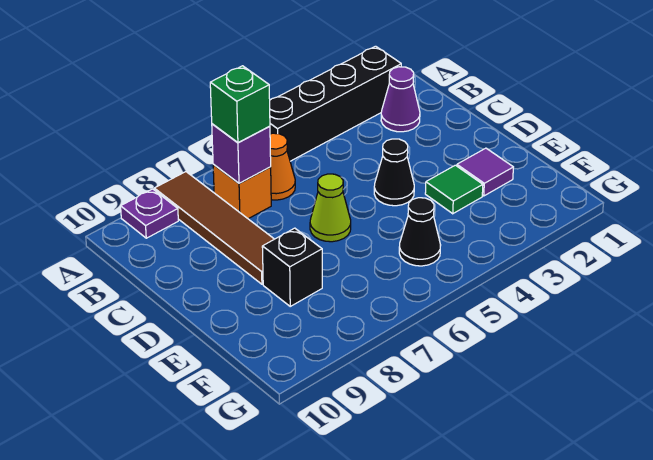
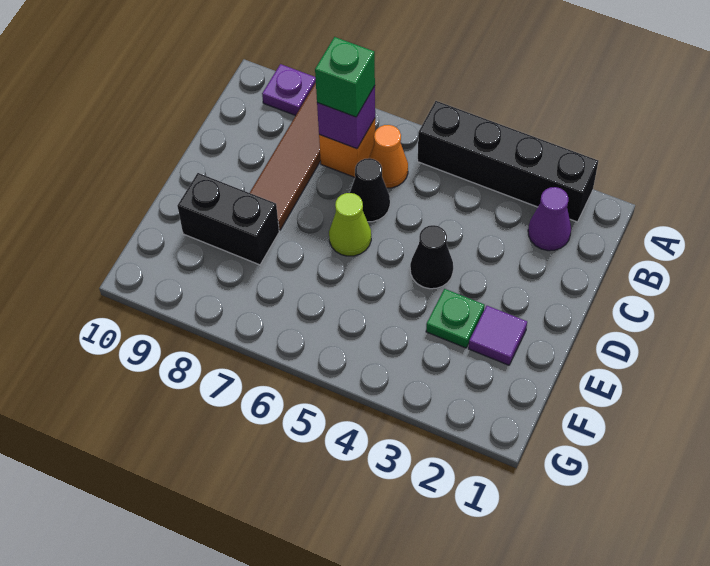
green tile E3 level 1 -> green plate E3 level 1
black brick E8 level 1 -> black brick E8:E9 level 1
black cone F5 level 1 -> black cone C6 level 1

